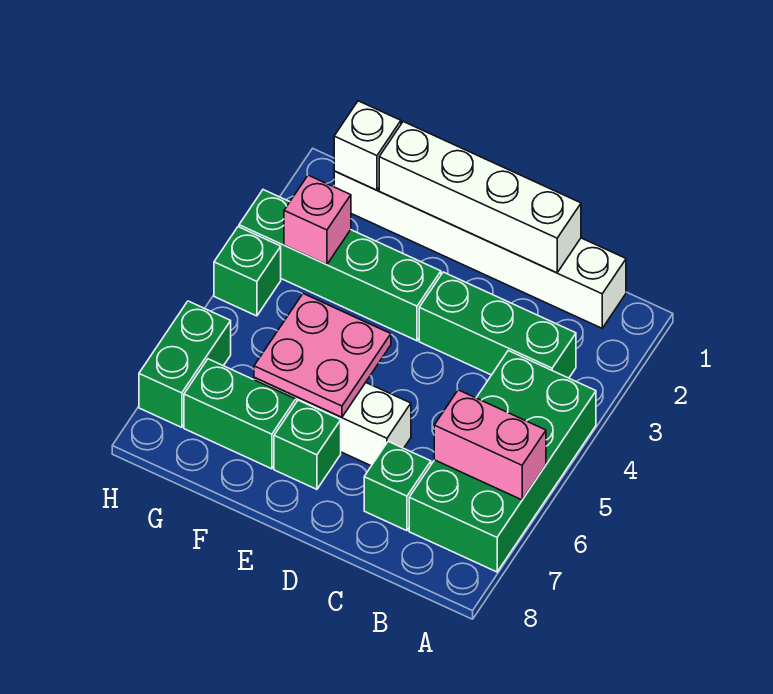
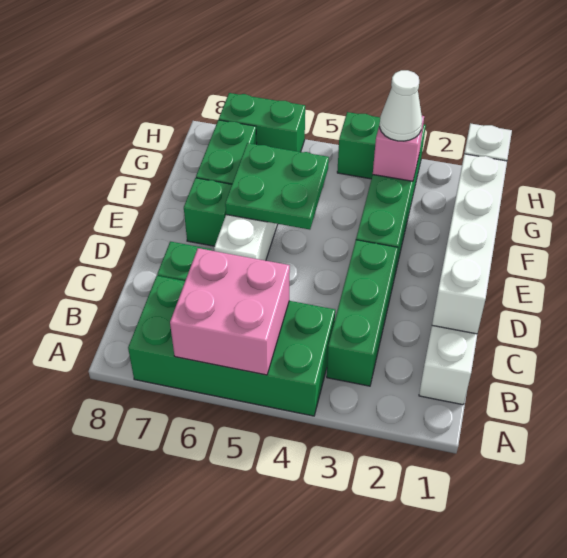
pink brick A6:B6 level 2 -> pink brick A5:B6 level 2
pink plate E5:F6 level 2 -> green plate E5:F6 level 2
none -> white cone G3 level 3

